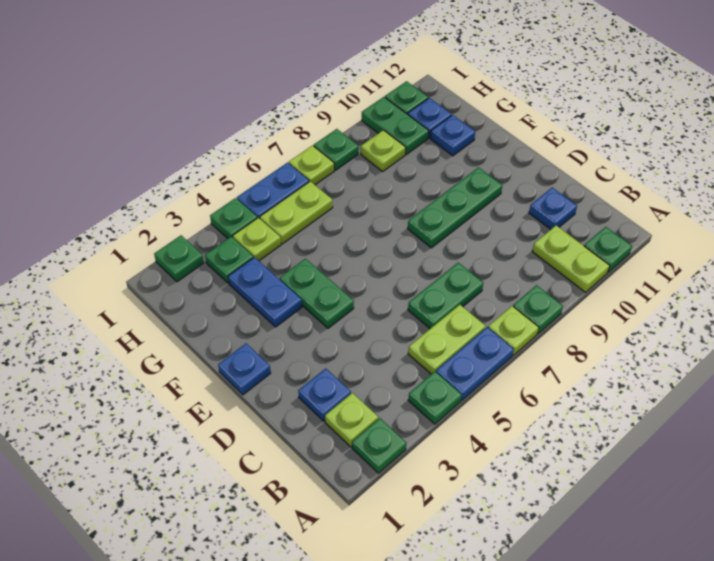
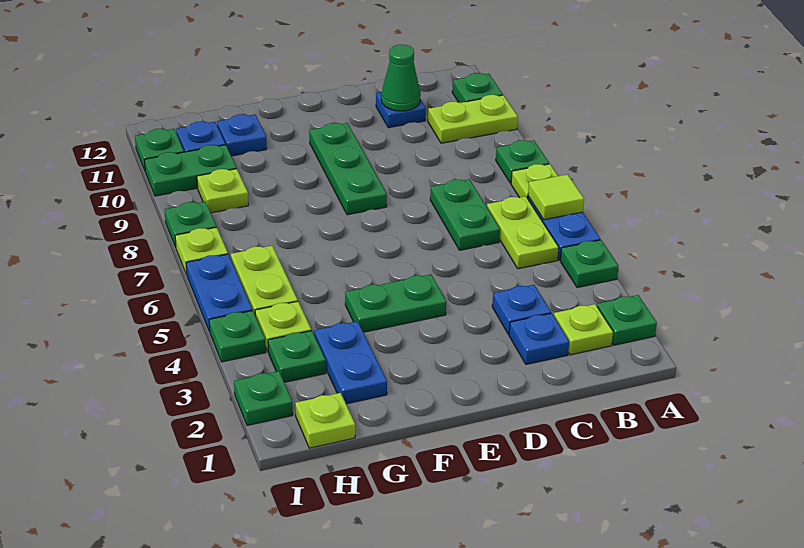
none -> lime tile A6 level 2
none -> green cone C11 level 2
blue plate E1 level 1 -> blue plate C3 level 1
blue plate F3:G3 level 1 -> blue plate G2:G3 level 1
none -> lime plate H1 level 1

